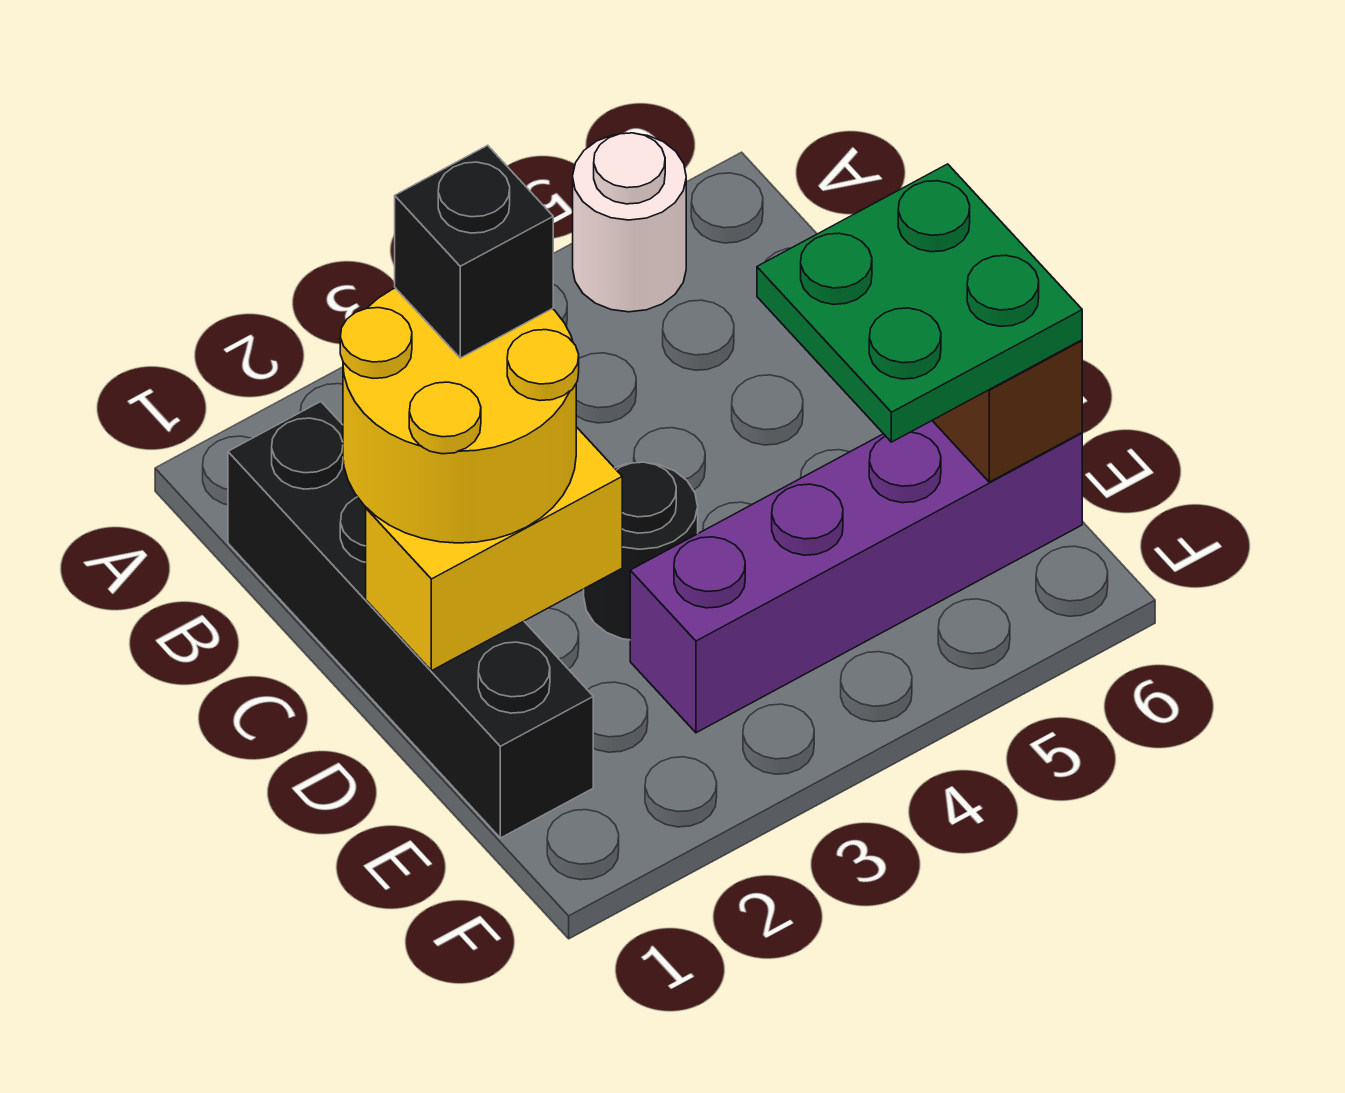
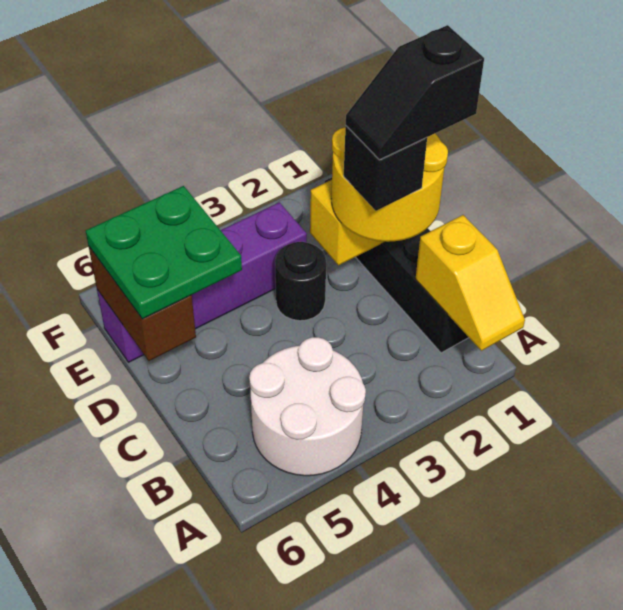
none -> yellow slope A1:B1 level 2 top B
white round brick A5 level 1 -> white round brick A4:B5 level 1
none -> black slope C1:C2 level 5 top 1

